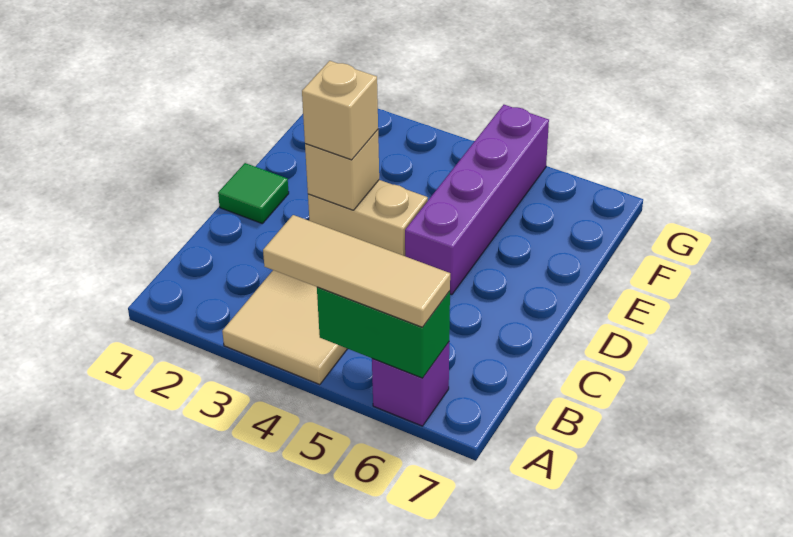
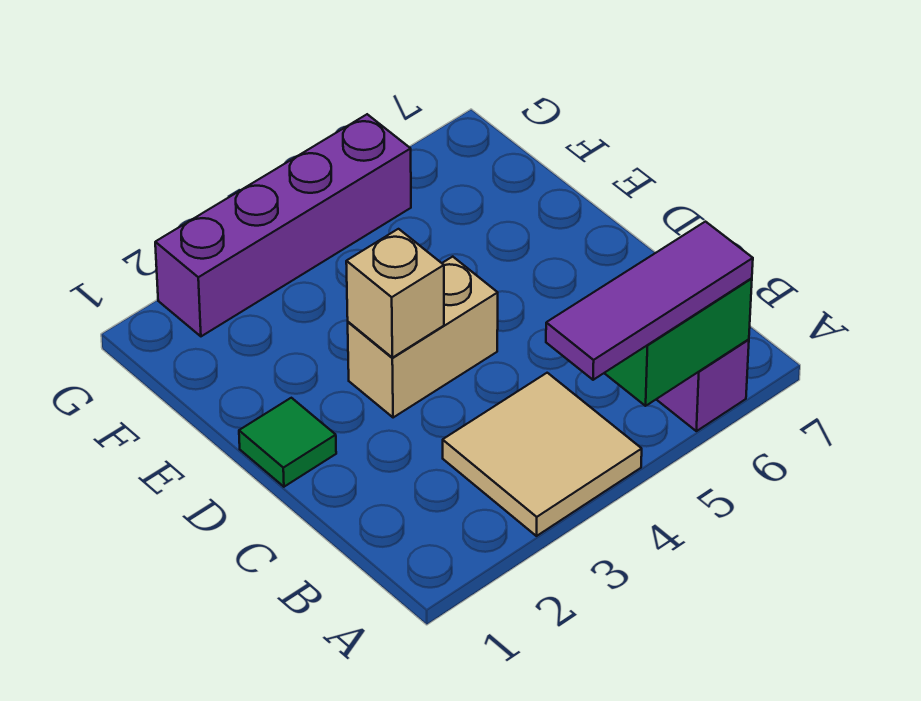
tan tile A4:A6 level 3 -> purple tile A4:A6 level 3
tan brick D3 level 3 -> none
purple brick D5:G5 level 1 -> purple brick G2:G5 level 1

